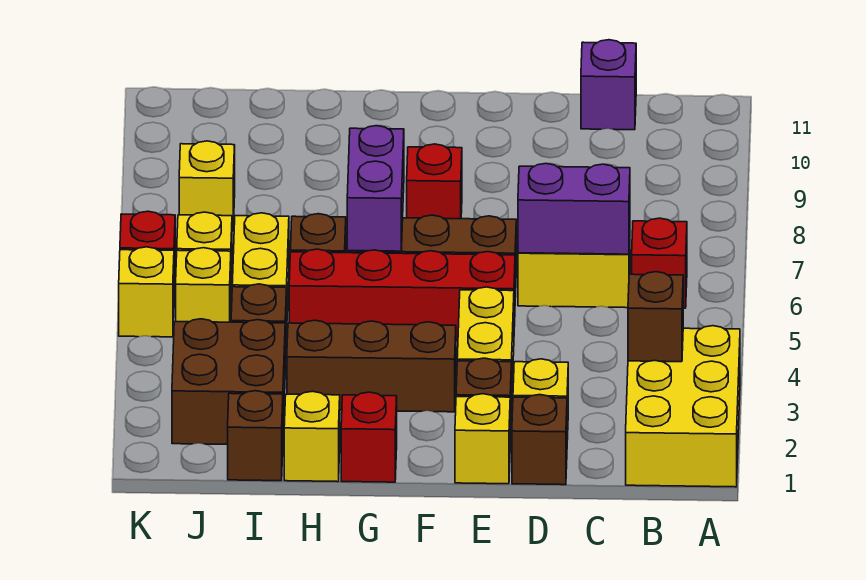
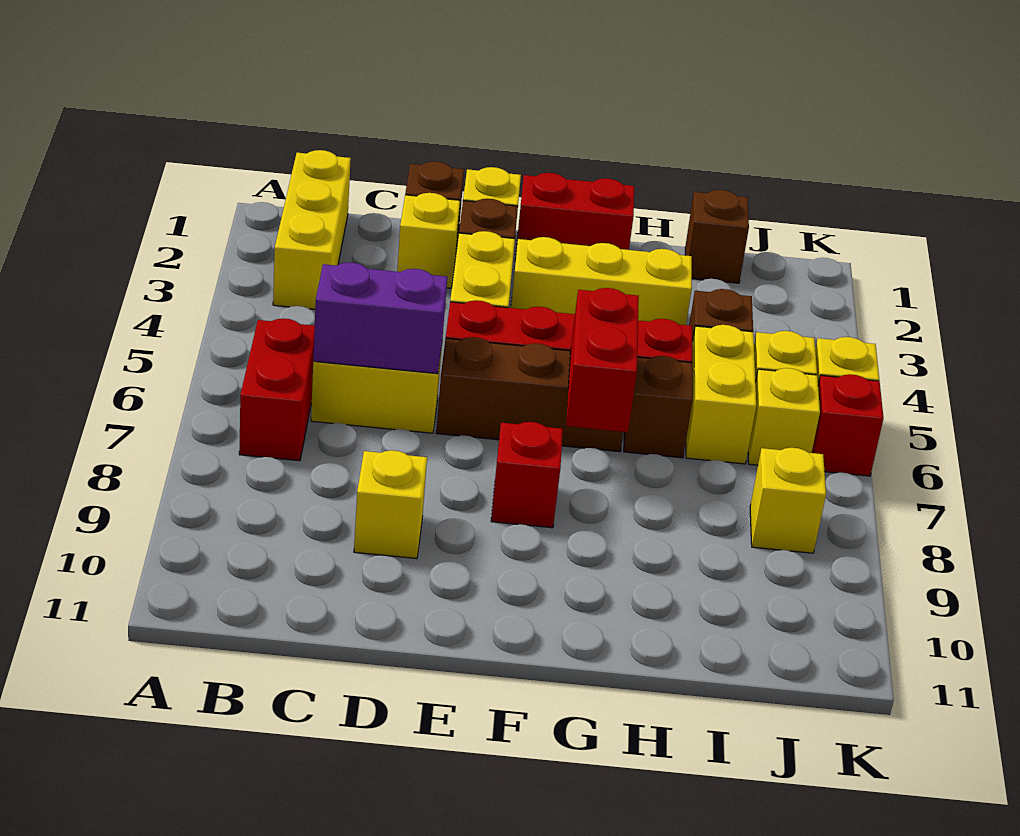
yellow brick A1:B3 level 1 -> yellow brick B1:B3 level 1
brown brick B3 level 2 -> none
red brick B6 level 1 -> red brick B6:B7 level 1
purple brick C11 level 1 -> none
brown brick F3:H3 level 1 -> yellow brick F3:H3 level 1
red brick G1 level 1 -> red brick F1:G1 level 1
purple brick G6:G7 level 2 -> red brick G6:G7 level 2
yellow brick H1 level 1 -> yellow brick D9 level 1
brown brick I2:J3 level 1 -> none

